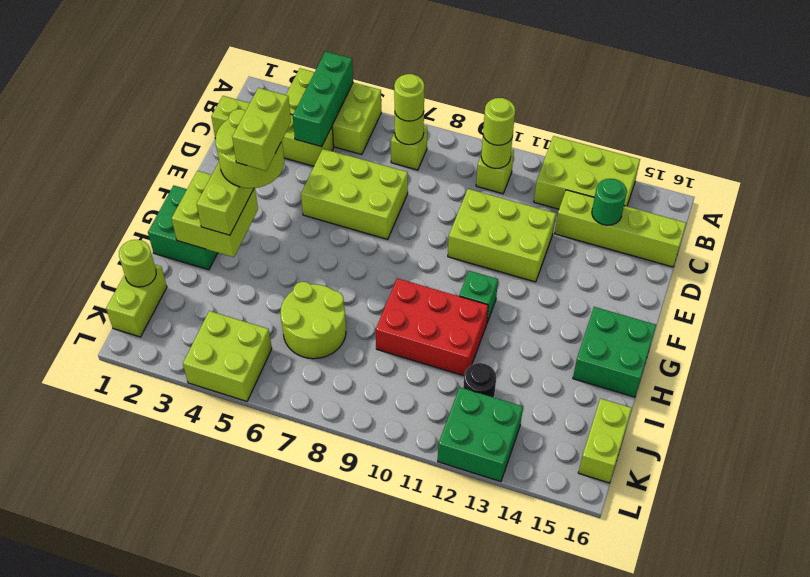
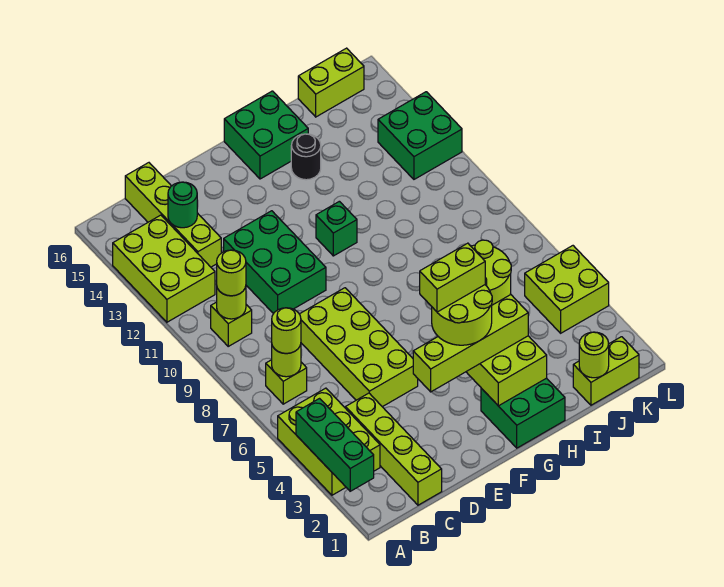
green brick A4:C4 level 2 -> green brick A2:A4 level 2
lime brick D5:E7 level 1 -> lime brick D5:E8 level 1
lime brick D10:E12 level 1 -> green brick D10:E12 level 1
red brick H9:I11 level 1 -> none
black round brick J12 level 1 -> black round brick H14 level 1

